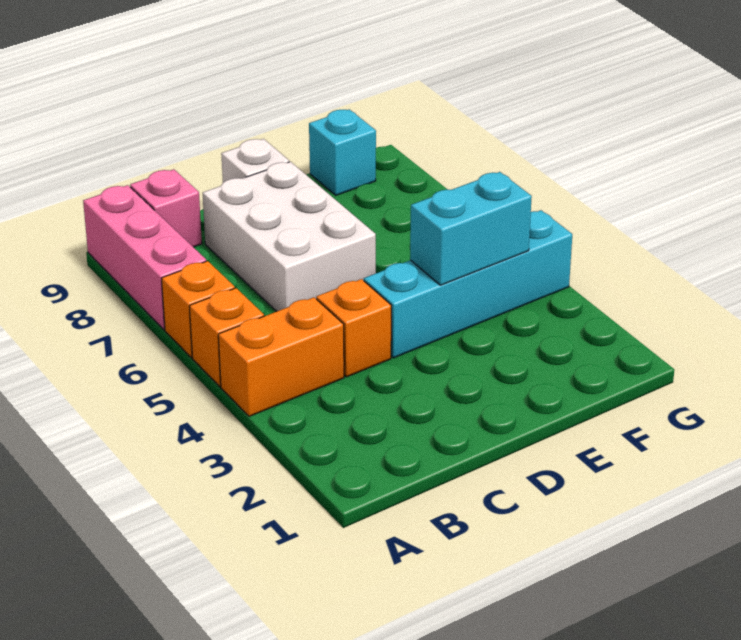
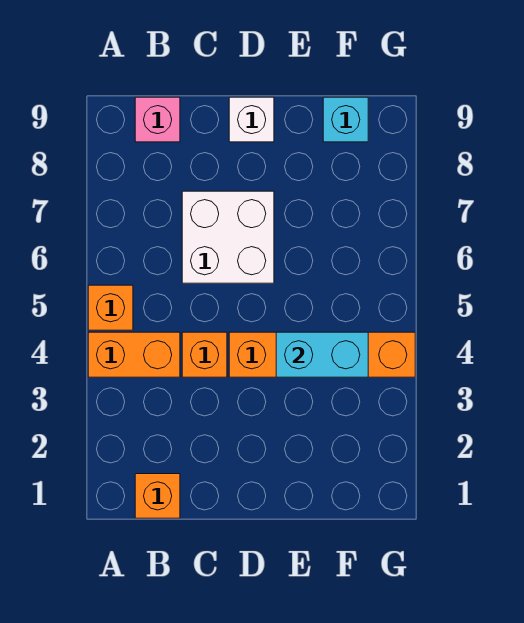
orange brick A6 level 1 -> orange brick B1 level 1
pink brick A7:A9 level 1 -> none
white brick C6:D8 level 1 -> white brick C6:D7 level 1
cyan brick D4:G4 level 1 -> orange brick D4:G4 level 1

